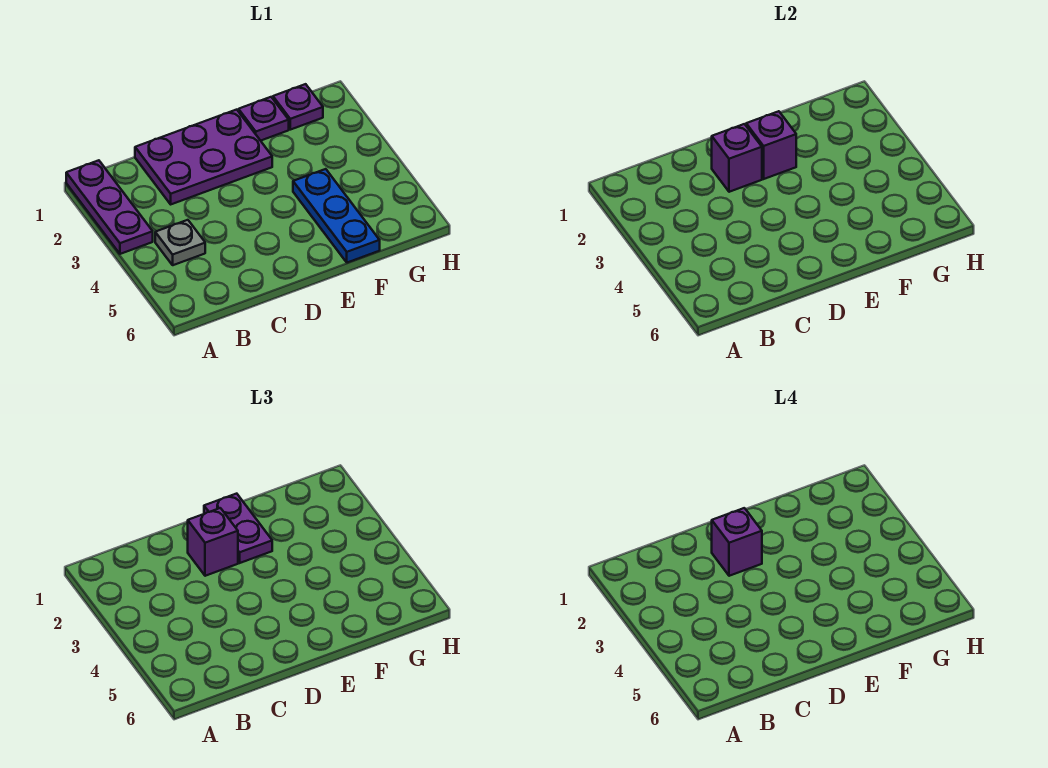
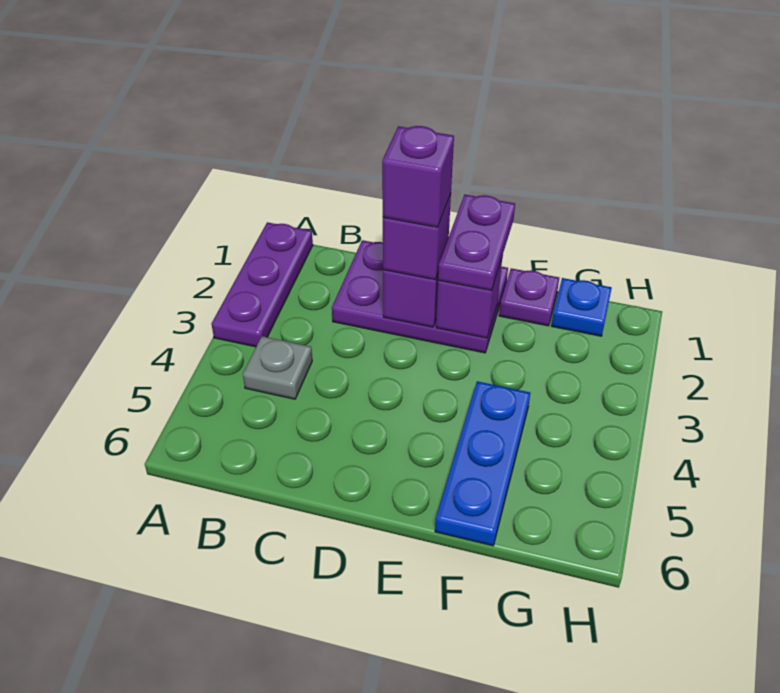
purple plate G1 level 1 -> blue plate G1 level 1

